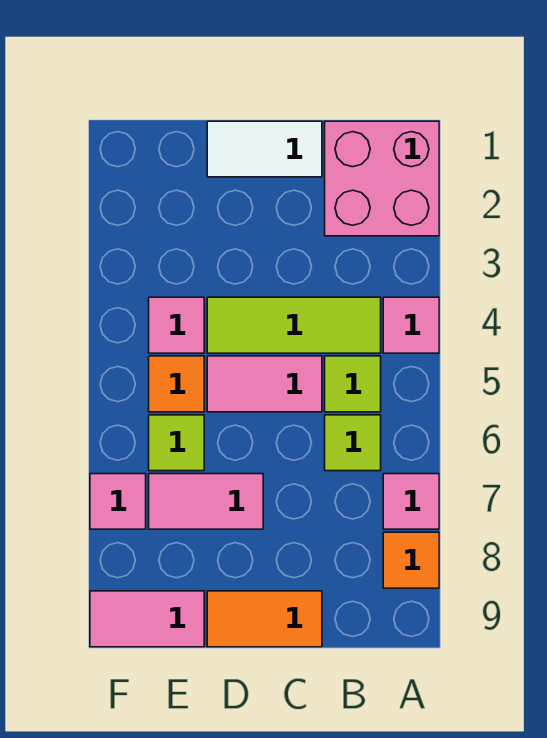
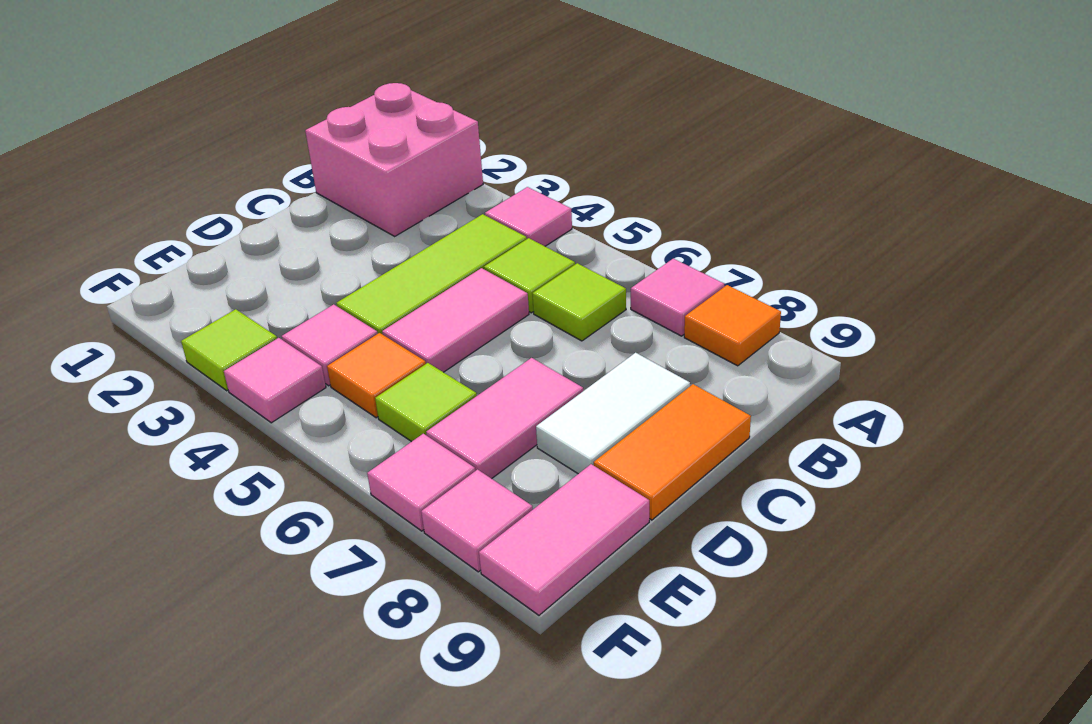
white tile C1:D1 level 1 -> white tile C8:D8 level 1
none -> lime tile F3 level 1
none -> pink tile F4 level 1
none -> pink tile F8 level 1

